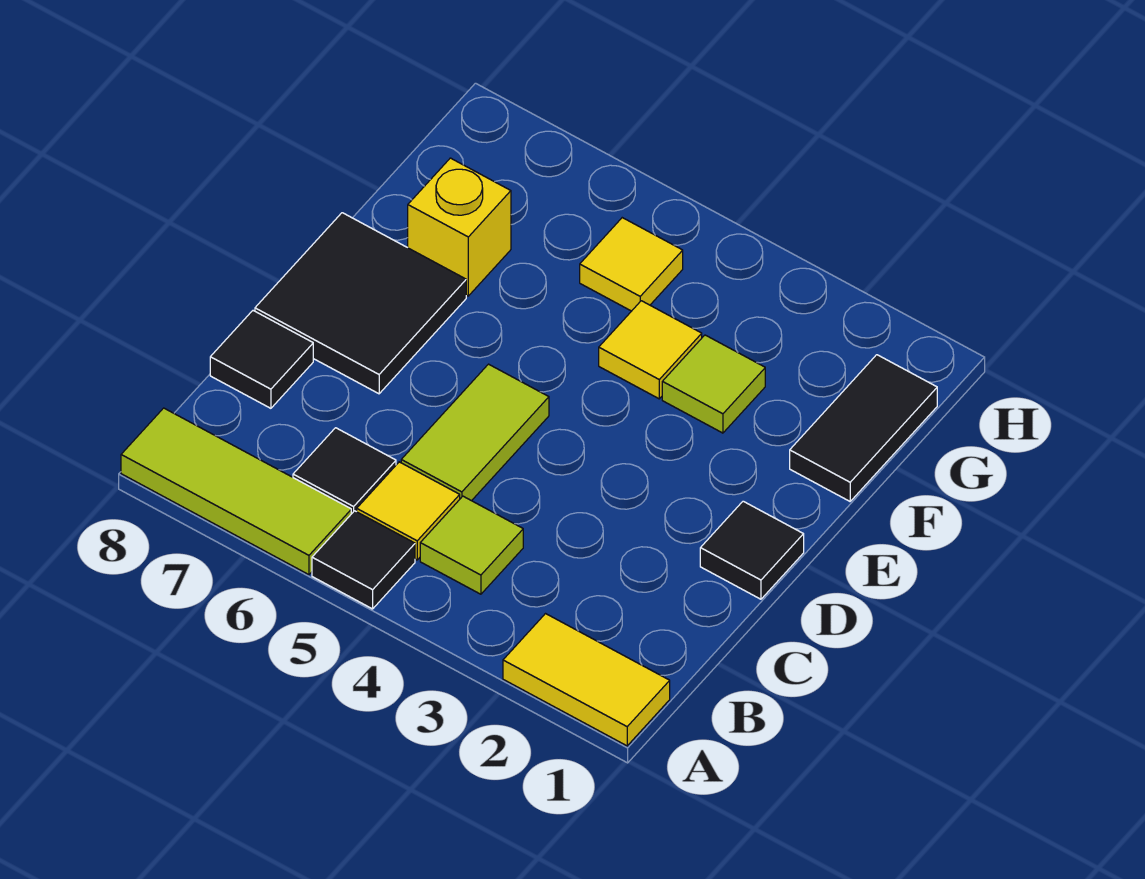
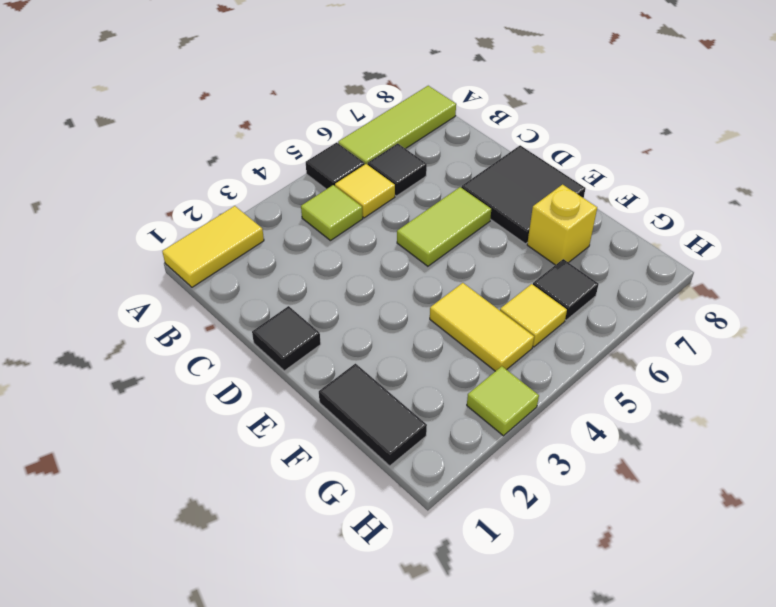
lime tile C5:D5 level 1 -> lime tile D5:D6 level 1
black tile C8 level 1 -> black tile G6 level 1
lime tile F3 level 1 -> lime tile H3 level 1
yellow tile F4 level 1 -> yellow tile F4:G4 level 1

